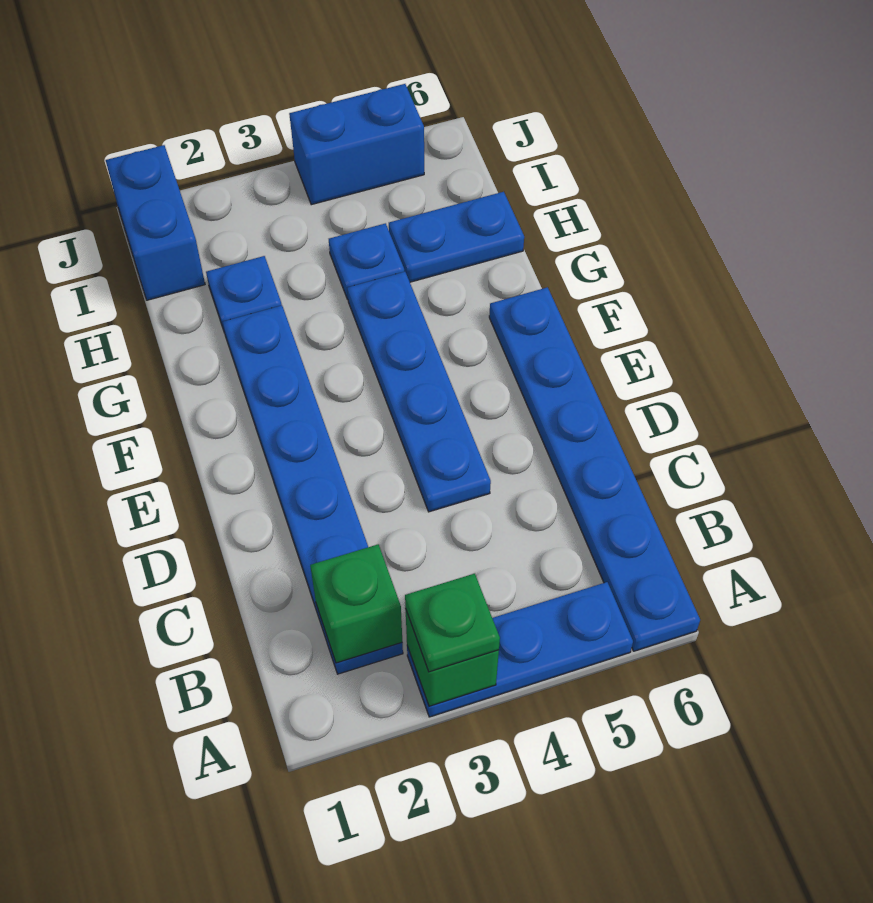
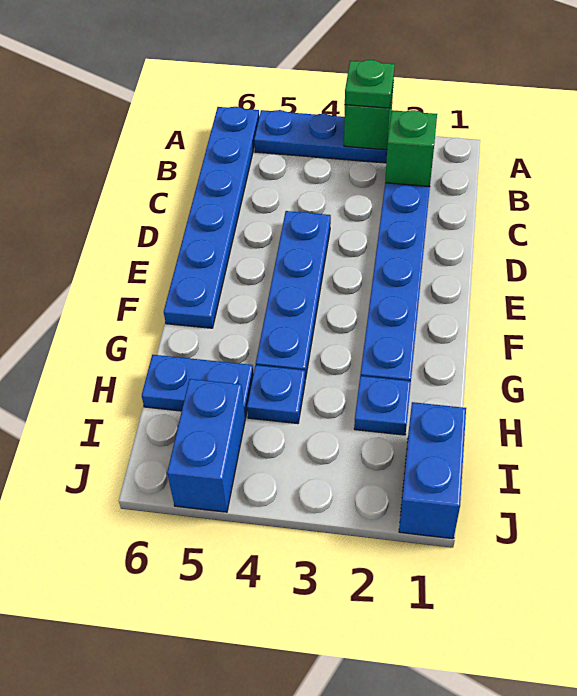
blue brick J4:J5 level 1 -> blue brick I5:J5 level 1

